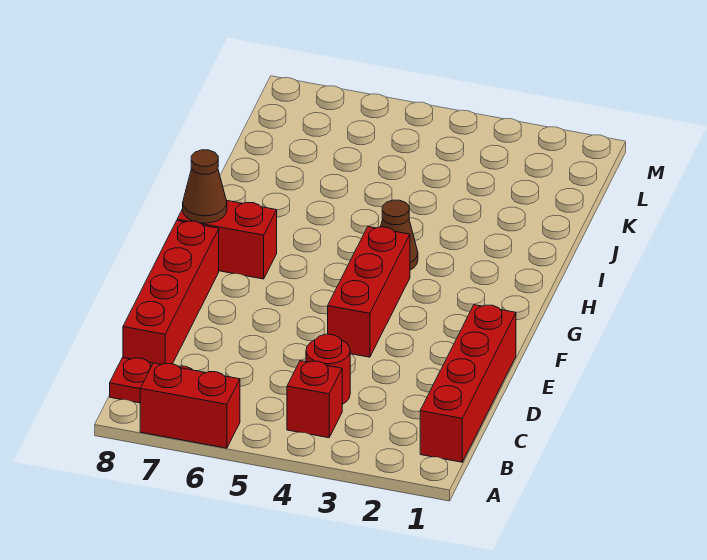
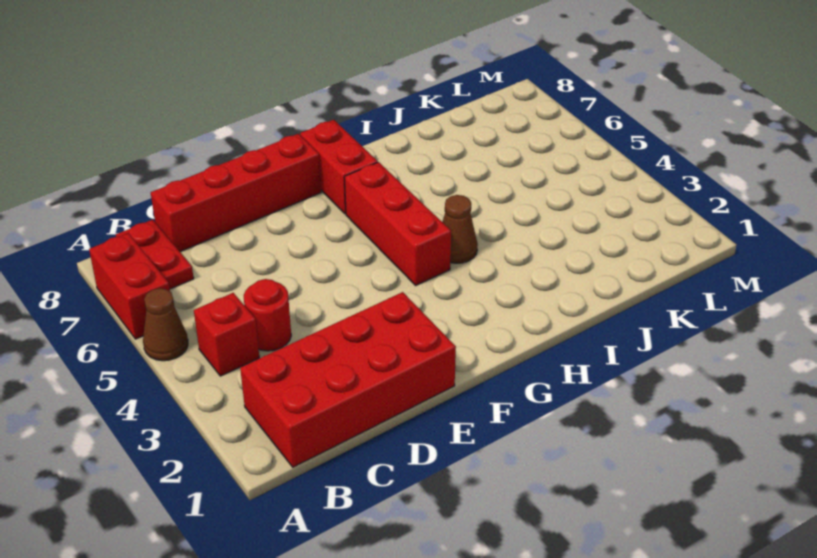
red brick B1:E1 level 1 -> red brick B1:E2 level 1
red brick E4:G4 level 1 -> red brick G4:G6 level 1
brown cone G8 level 2 -> brown cone A5 level 1

